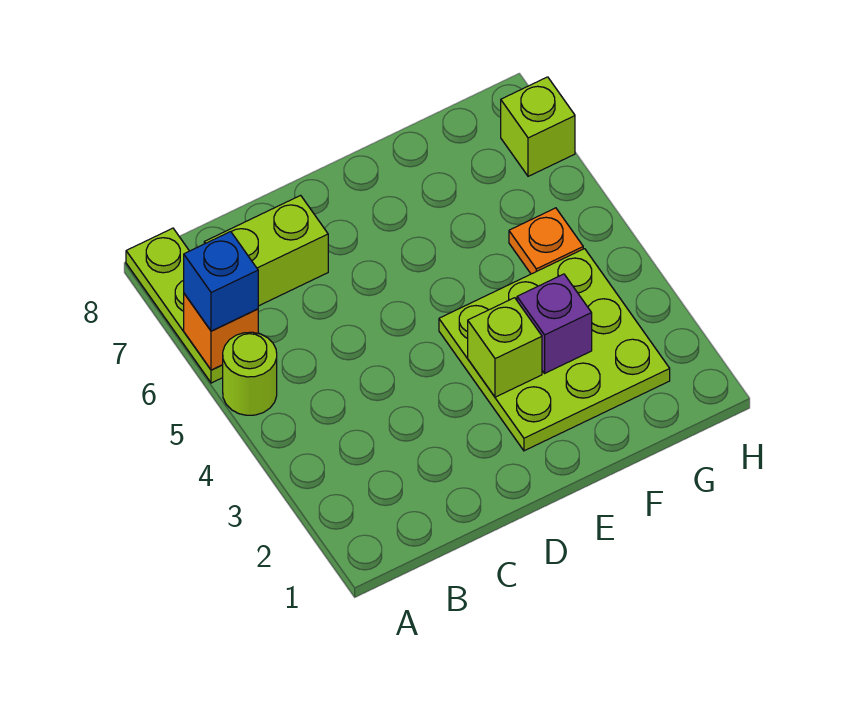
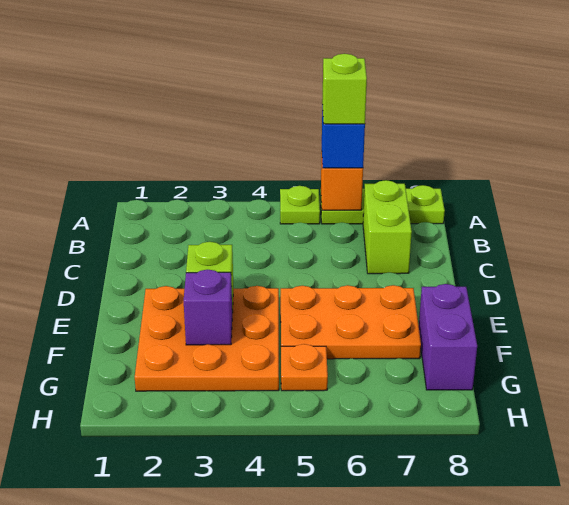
lime round brick A5 level 1 -> lime plate A5 level 1
lime plate E2:G4 level 1 -> orange plate E2:G4 level 1
none -> orange plate E5:F7 level 1
none -> purple brick F8:G8 level 1
lime brick H7 level 1 -> lime brick A6 level 4

